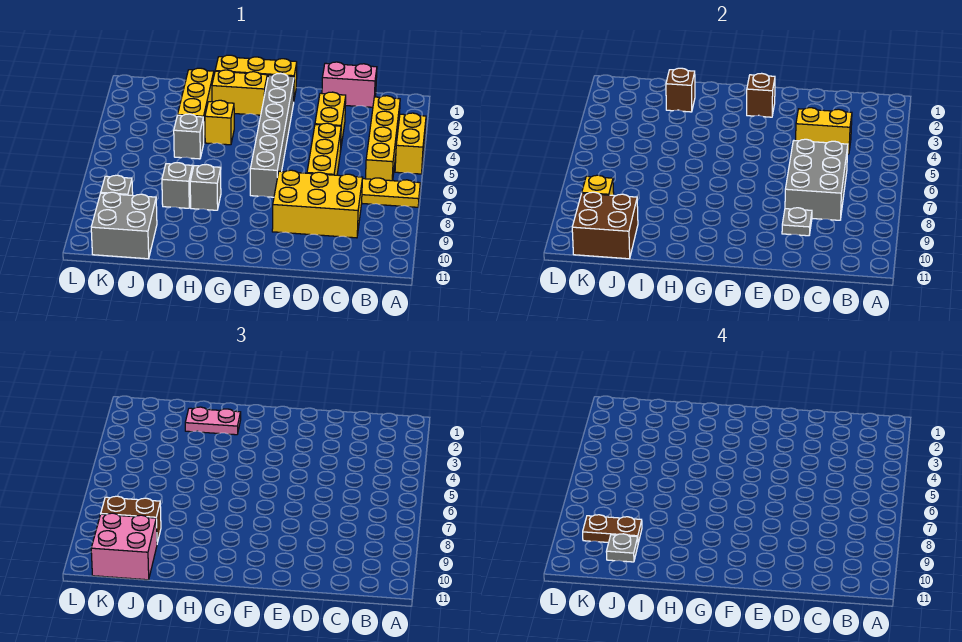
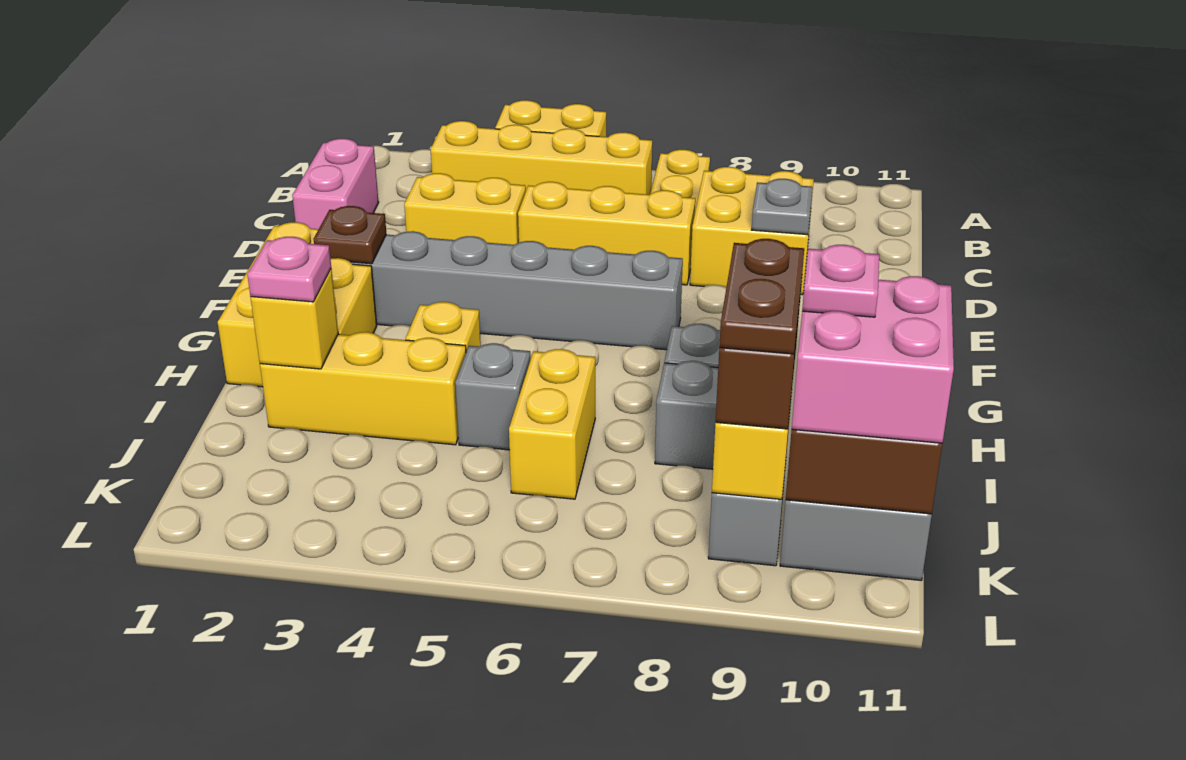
yellow brick C4:D4 level 2 -> yellow brick I6:J6 level 1
grey brick C6:D8 level 2 -> none
yellow brick C8:E9 level 1 -> yellow brick C8:D9 level 1
brown brick F2 level 2 -> brown plate F2 level 2
pink plate H2:I2 level 3 -> pink plate I2 level 3
brown brick I2 level 2 -> yellow brick I2 level 2
grey plate J10 level 4 -> pink plate J10 level 4

